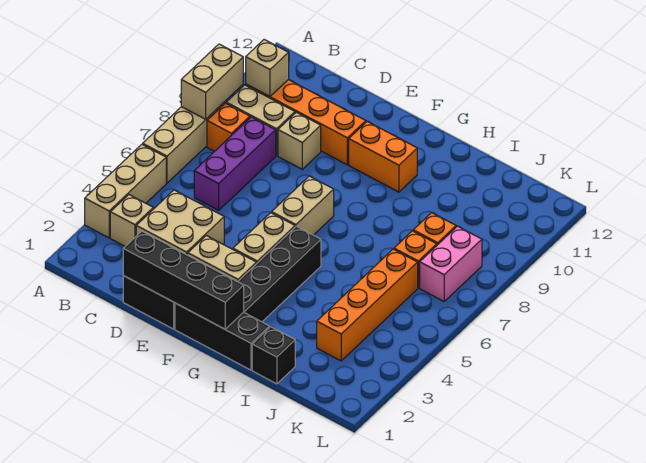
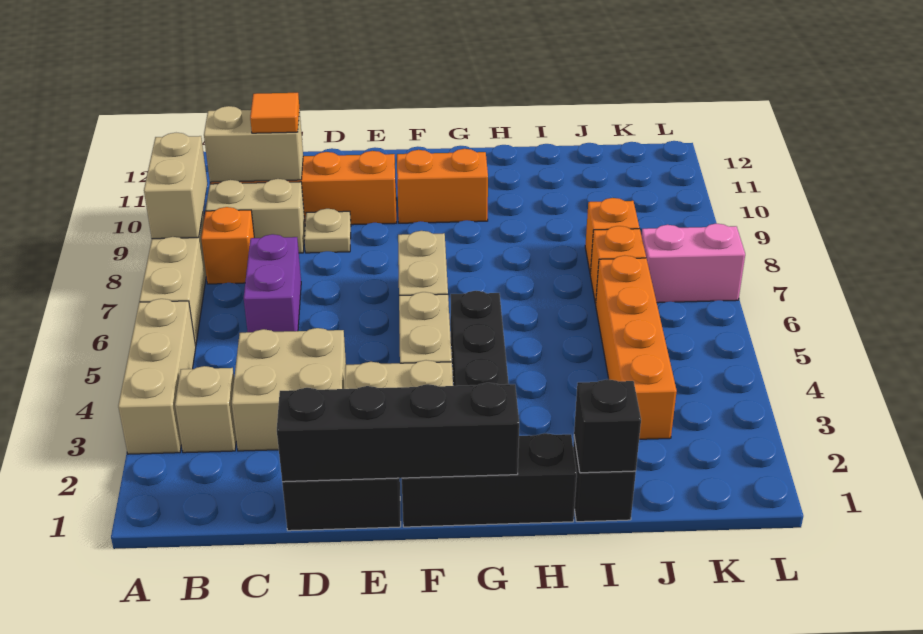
tan brick B10 level 2 -> tan brick B10:C10 level 2
purple brick C6:C8 level 1 -> purple brick C6:C7 level 1
none -> orange tile C10 level 3
tan brick D9 level 1 -> tan plate D9 level 1
none -> black brick I1 level 2
pink brick K7:K8 level 1 -> pink brick K7:L7 level 1

